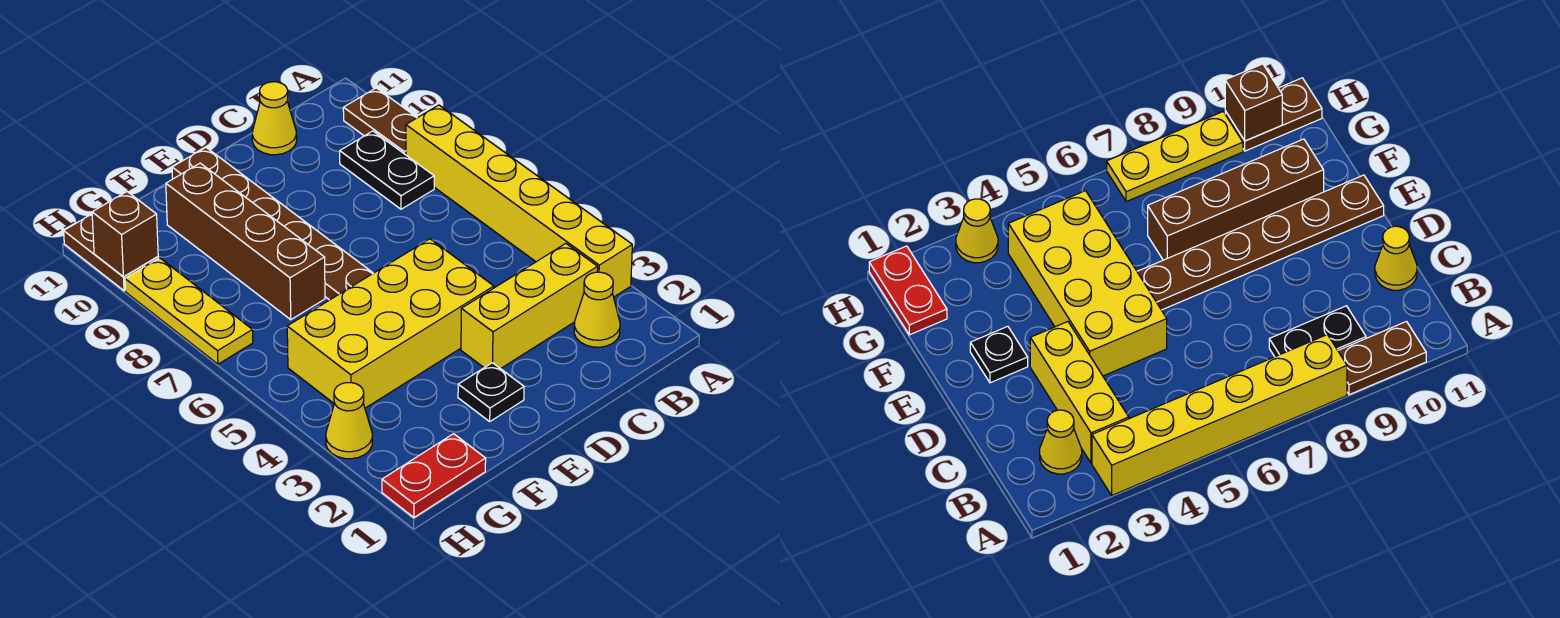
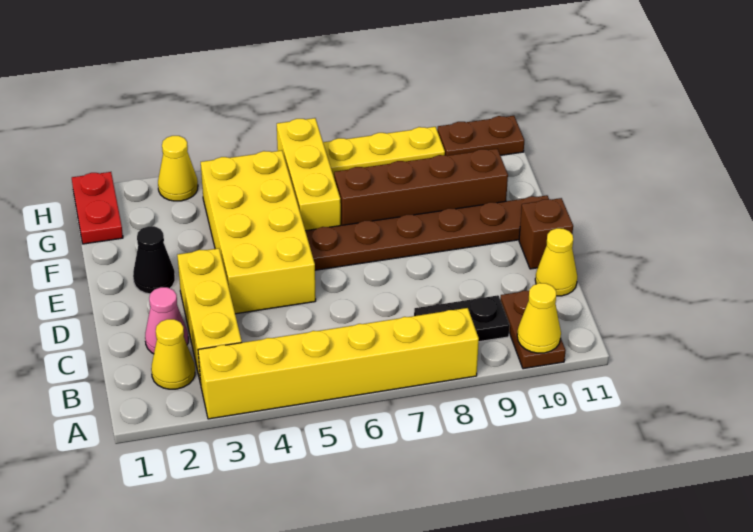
brown plate A9:A10 level 1 -> brown plate A10:B10 level 1
none -> yellow cone A10 level 2
none -> pink cone C2 level 1
black plate E2 level 1 -> black cone E2 level 1
none -> yellow brick F6:H6 level 1
brown brick H10 level 2 -> brown brick D11 level 1

